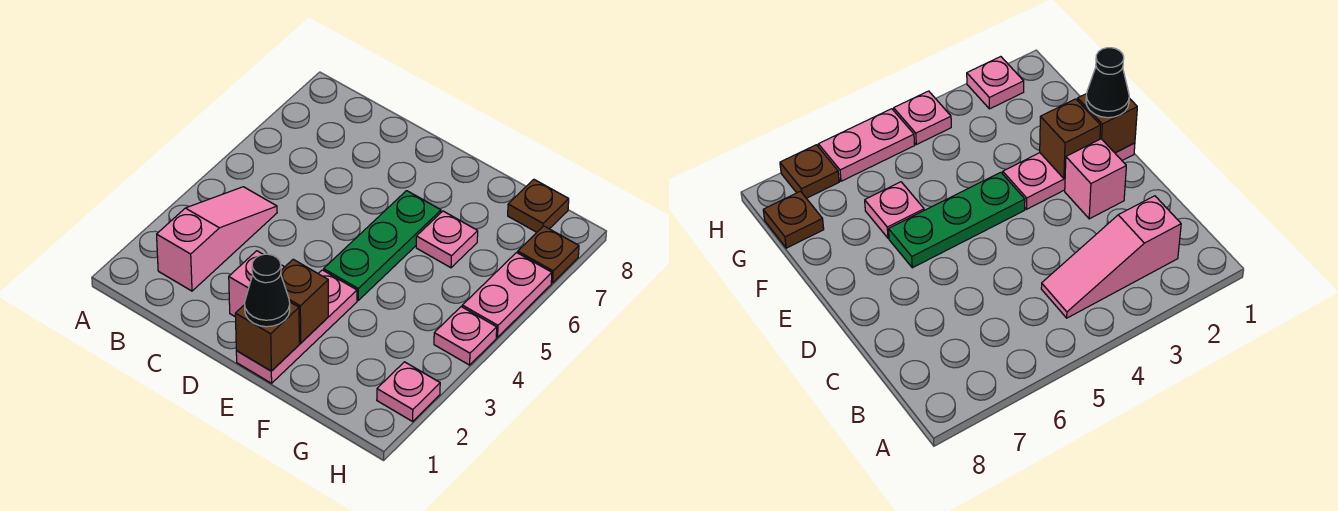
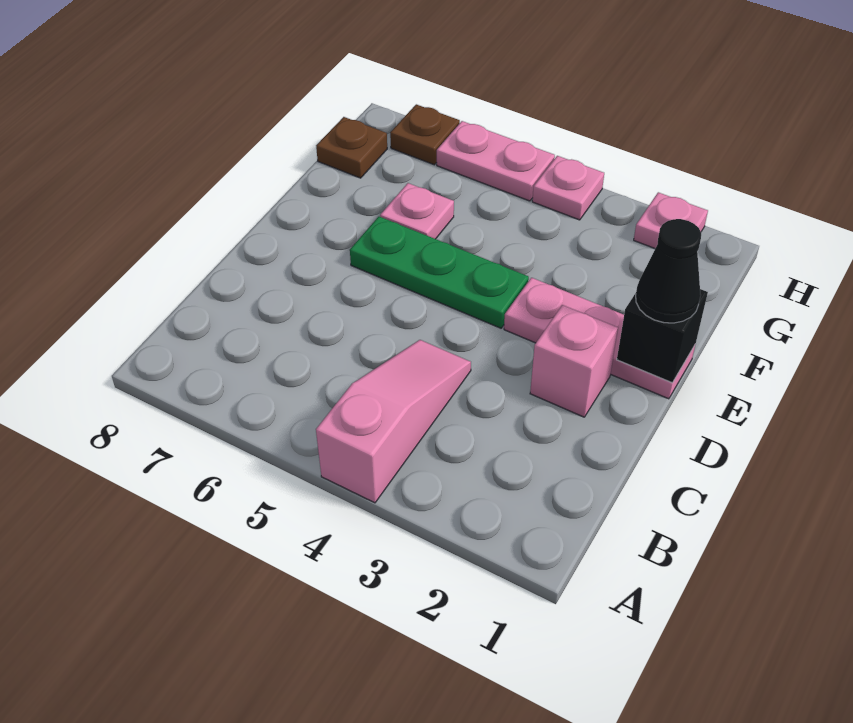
pink slope B2:B4 level 1 top 2 -> pink slope A4:C4 level 1 top A
brown brick E1 level 2 -> black brick E1 level 2
brown brick E2 level 2 -> none

